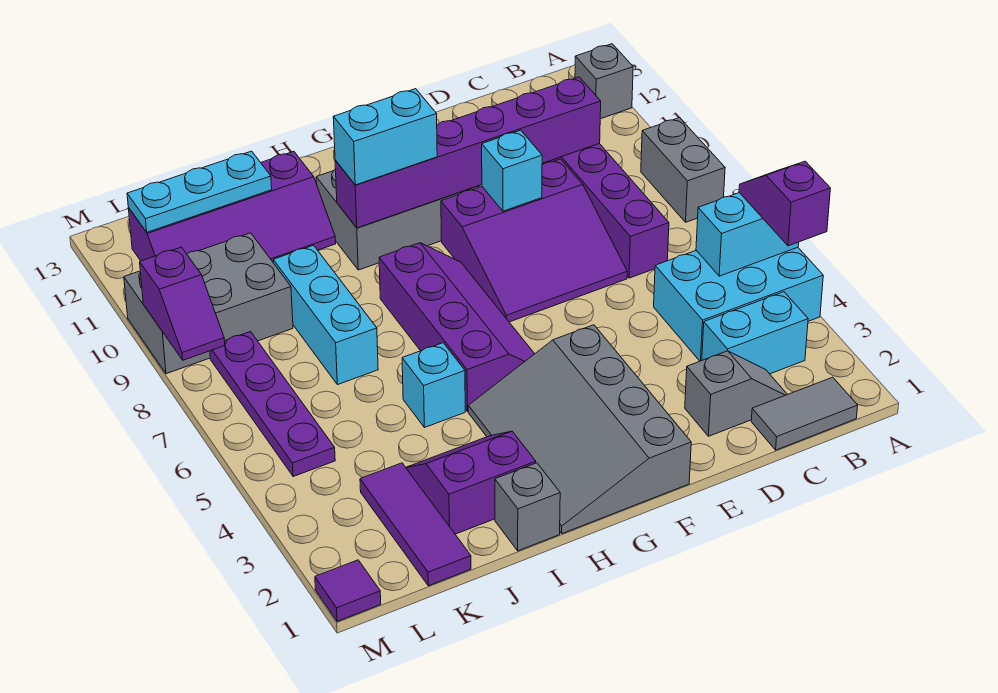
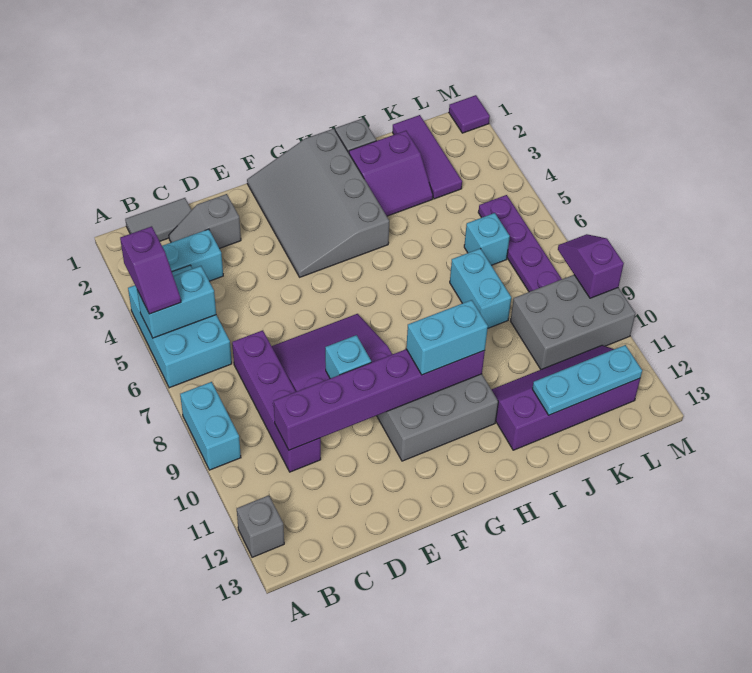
cyan brick A4:C5 level 1 -> cyan brick A4:B6 level 1
grey brick A8:A9 level 1 -> cyan brick A8:A9 level 1
grey slope F1:H4 level 1 top F -> grey slope F1:H4 level 1 top H
purple slope G5:H8 level 1 top H -> none
cyan brick I5 level 1 -> cyan brick K6 level 1
cyan brick J7:J9 level 1 -> cyan brick J7:J8 level 1

